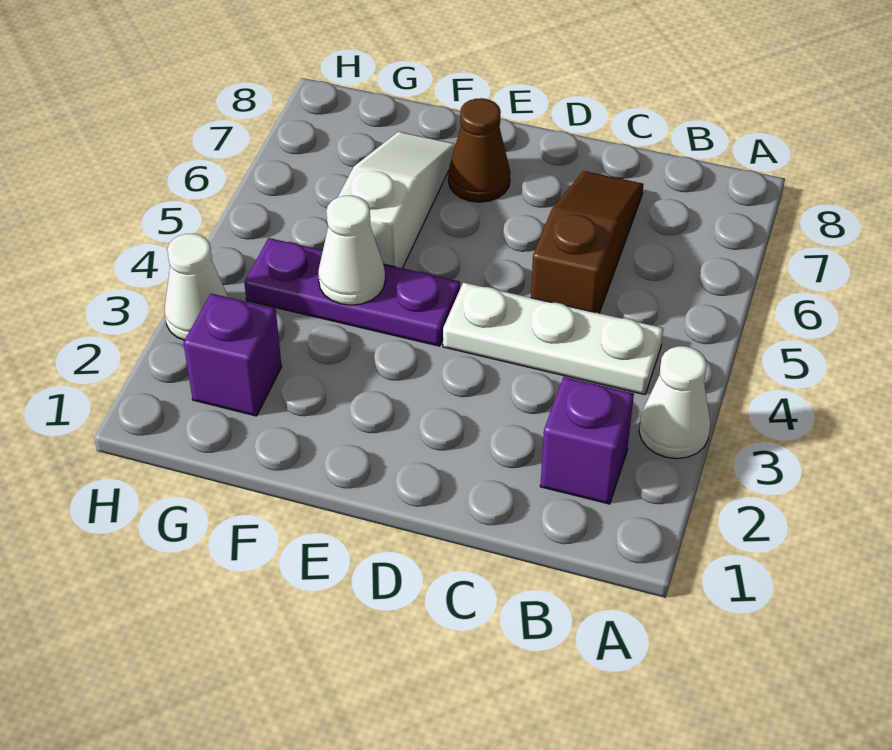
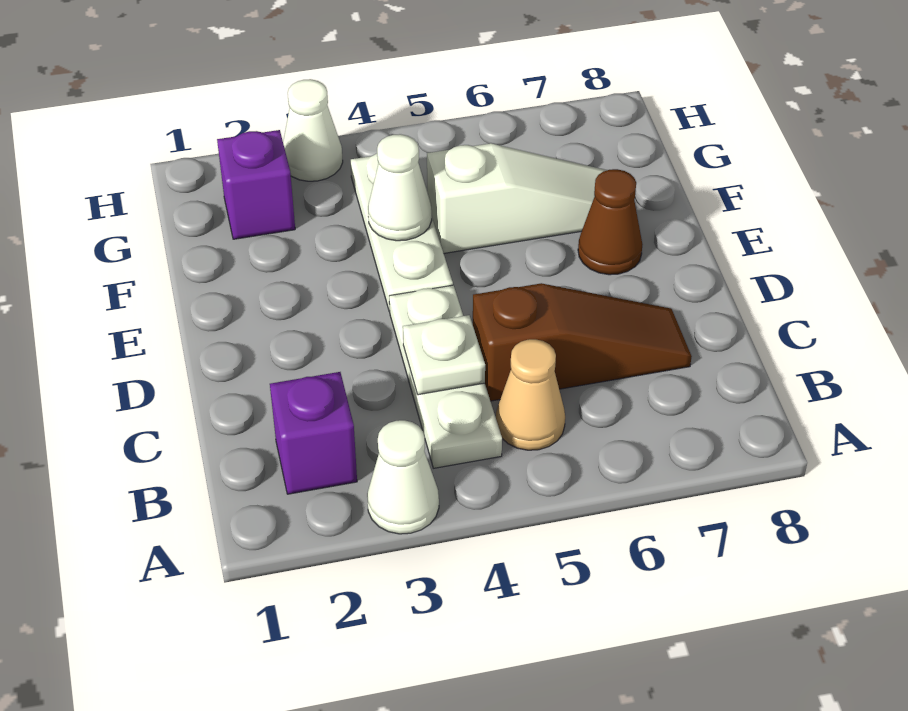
none -> tan cone B5 level 1
none -> white plate C4 level 2
purple plate E4:G4 level 1 -> white plate E4:G4 level 1

